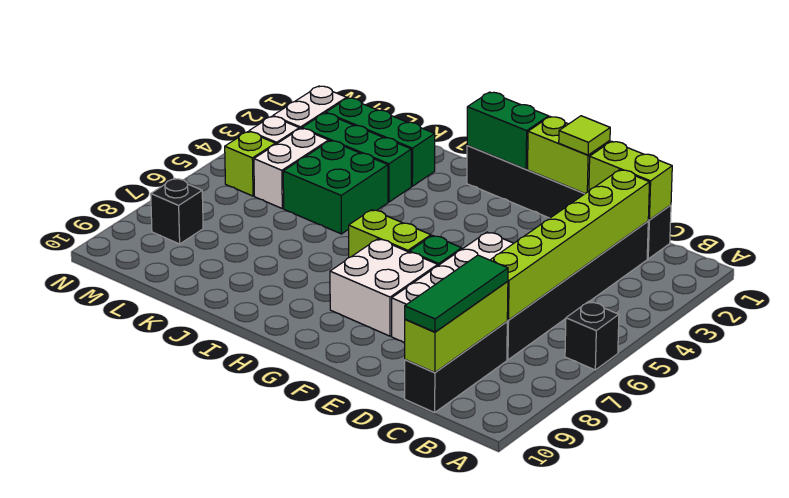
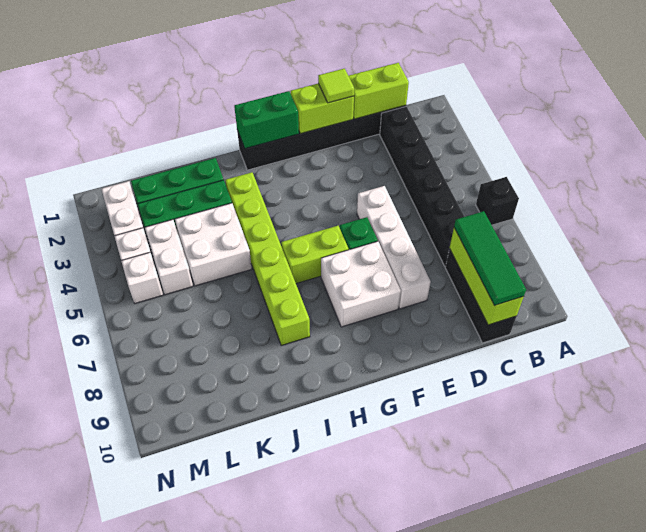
lime brick C2:C7 level 2 -> lime brick I3:I8 level 1
green brick J4:K5 level 1 -> white brick J4:K5 level 1
lime brick M5 level 1 -> white brick M5 level 1
black brick M8 level 1 -> none

